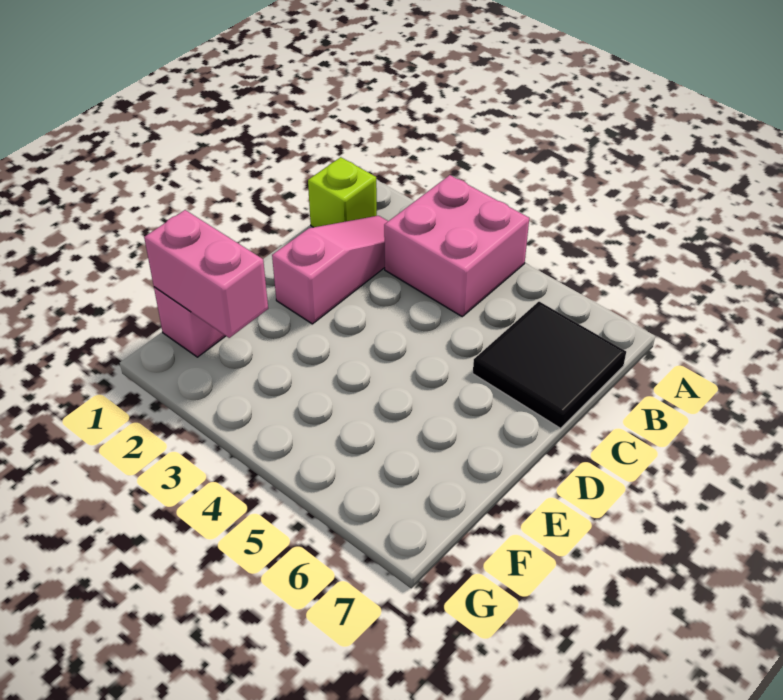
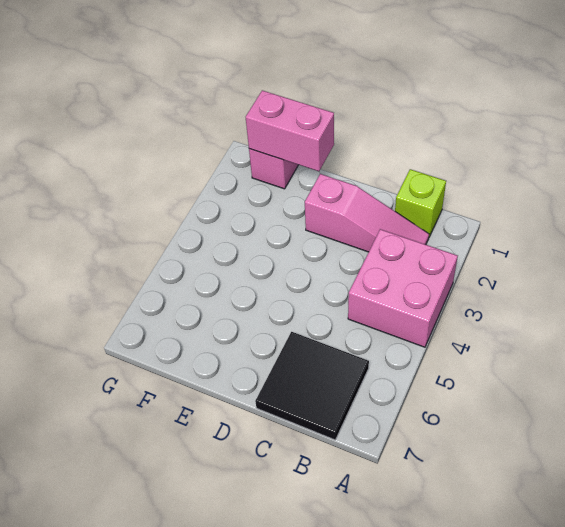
pink brick F1:F2 level 2 -> pink brick E1:F1 level 2

